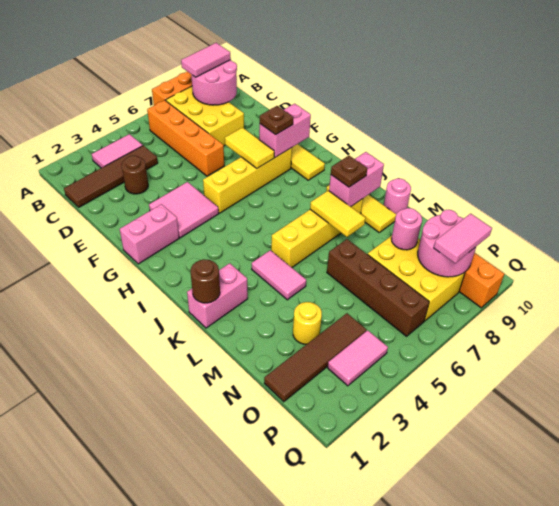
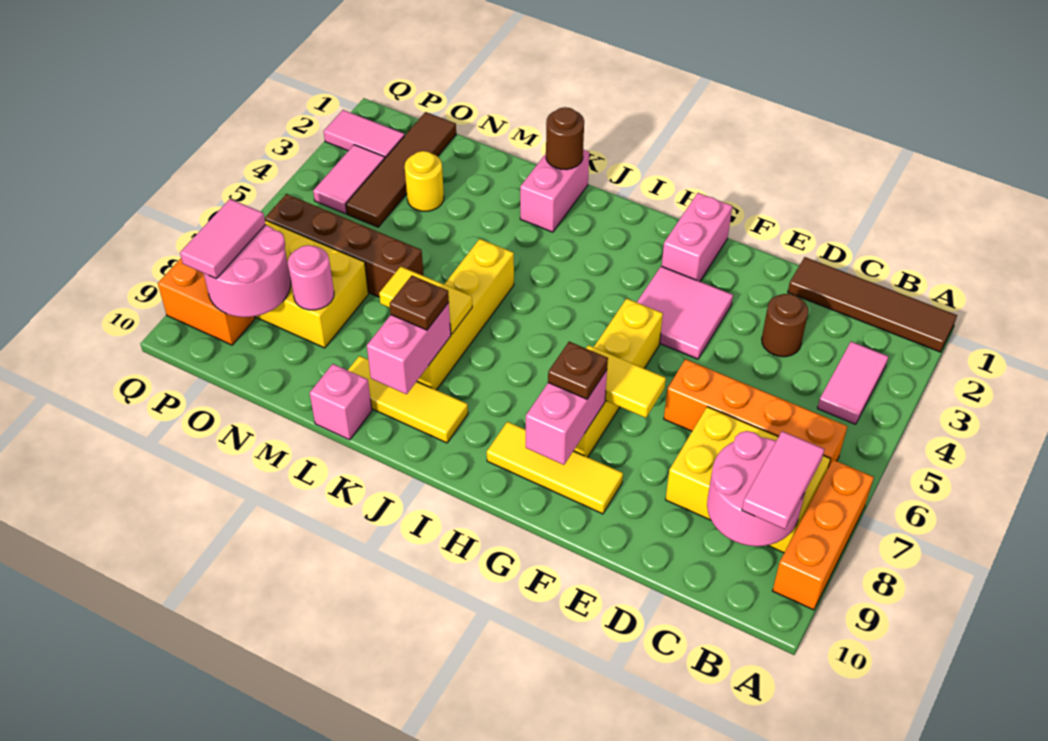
brown tile C1:C4 level 1 -> brown tile A1:D1 level 1
pink tile K4:L4 level 1 -> pink tile P2:Q2 level 1
pink round brick L10 level 1 -> pink brick L10 level 1

